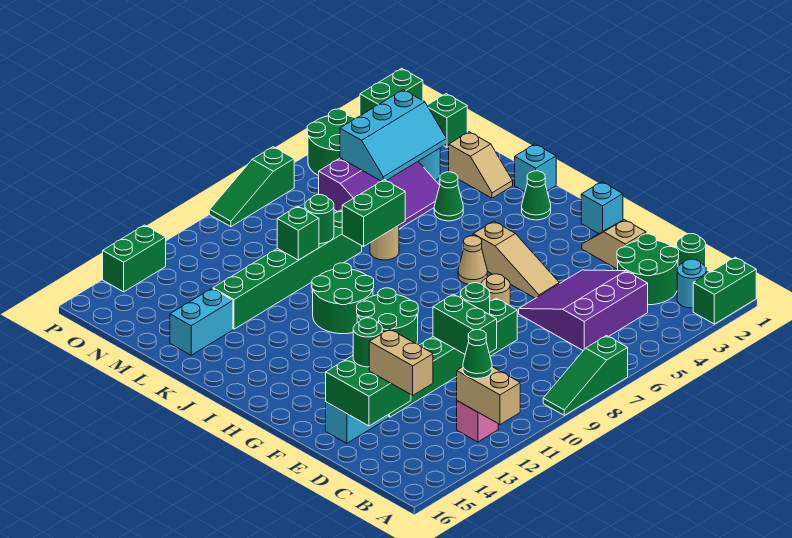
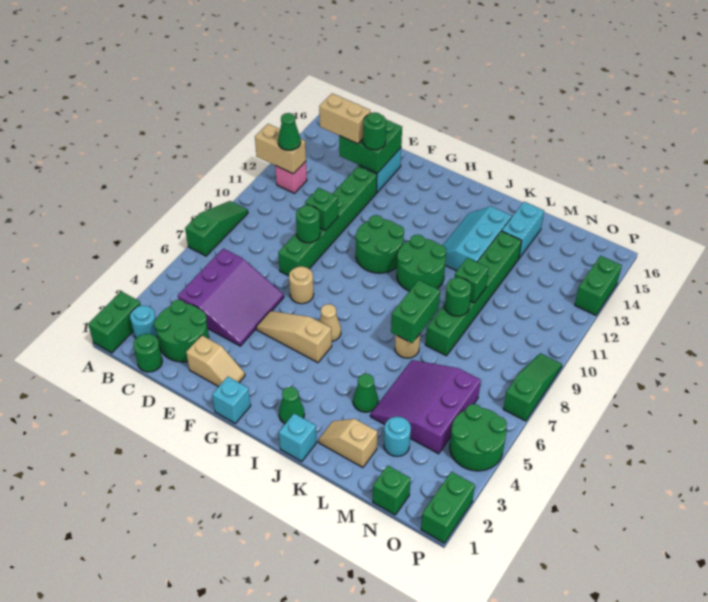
green brick D10:E10 level 2 -> green brick E10 level 2
cyan slope M3:N5 level 2 top N -> cyan slope J12:K14 level 1 top K

